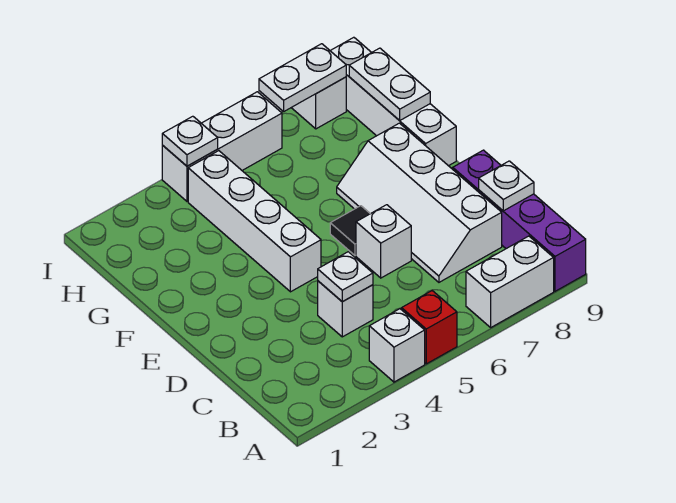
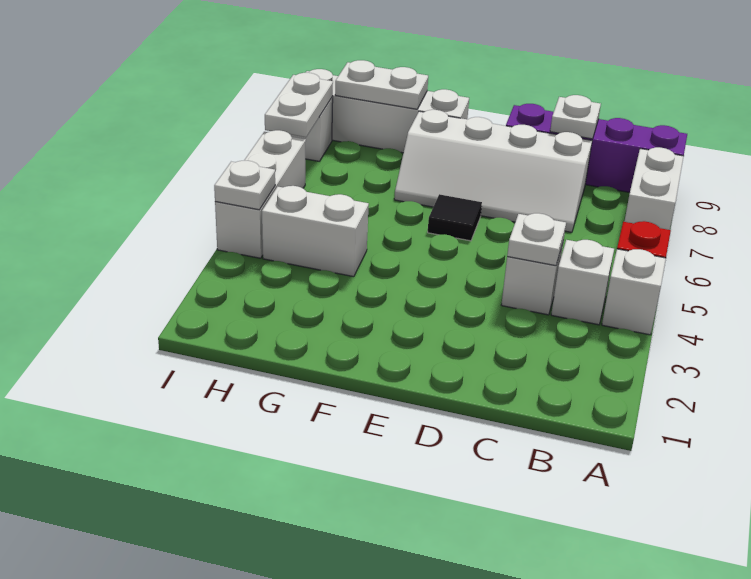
white brick D6 level 1 -> white brick B4 level 1
white brick E4:H4 level 1 -> white brick G4:H4 level 1

